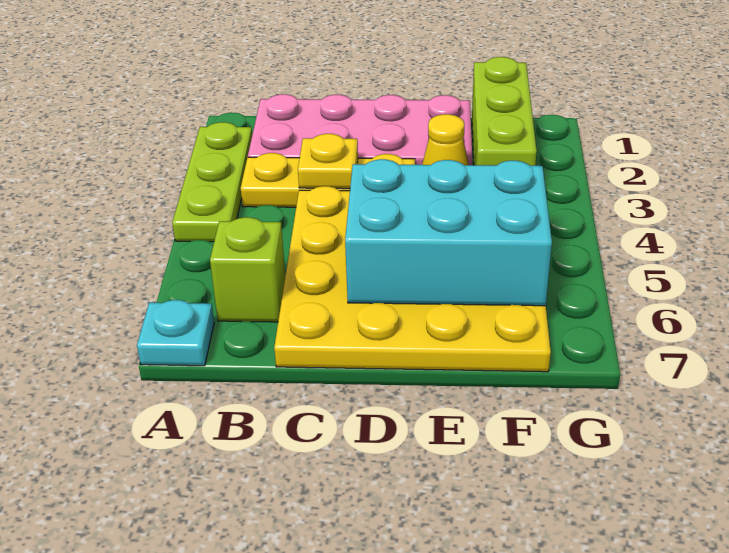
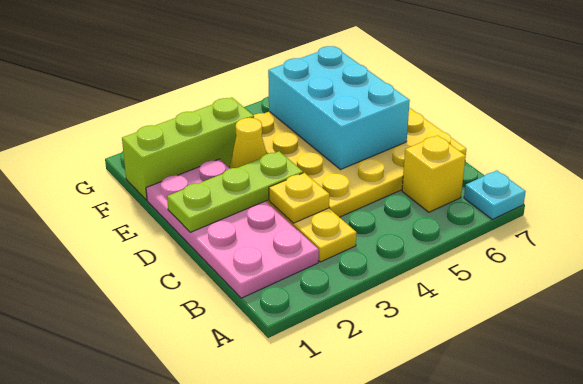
lime plate A2:A4 level 1 -> lime plate D1:D3 level 2
lime brick B6 level 1 -> yellow brick B6 level 1

